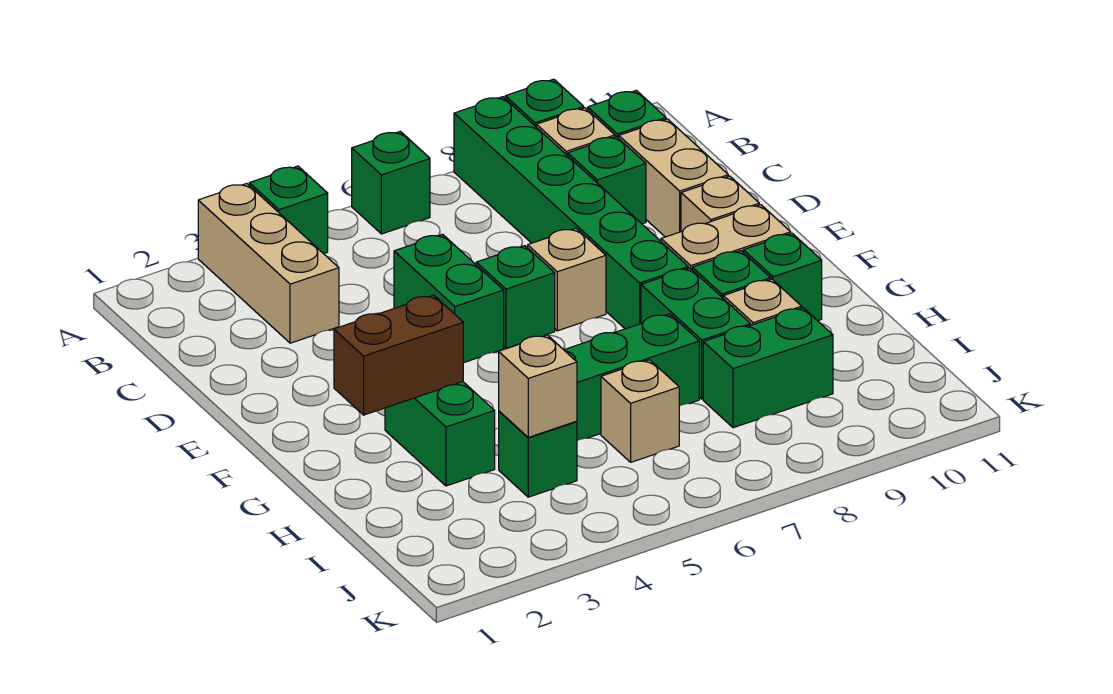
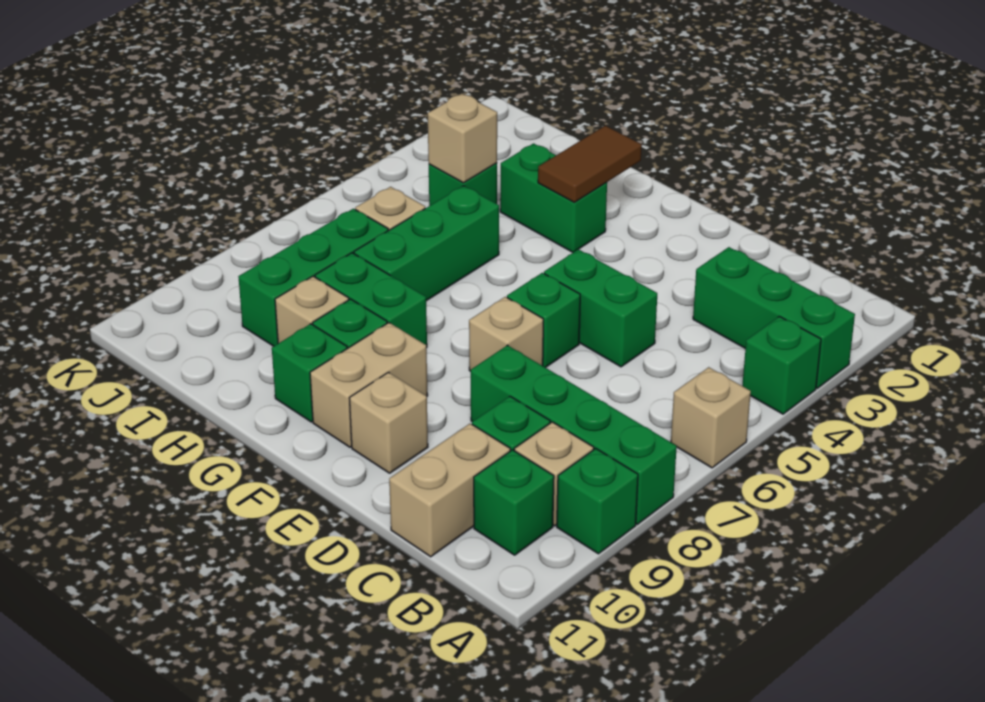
tan brick A3:C3 level 1 -> green brick A3:C3 level 1
green brick A6 level 1 -> tan brick A6 level 1
green brick A8:F8 level 1 -> green brick A8:D8 level 1
tan brick C10:D10 level 1 -> tan brick C10:C11 level 1
brown brick G2:G3 level 2 -> brown tile G2:G3 level 2
green brick I8:I9 level 1 -> green brick I7:I9 level 1

